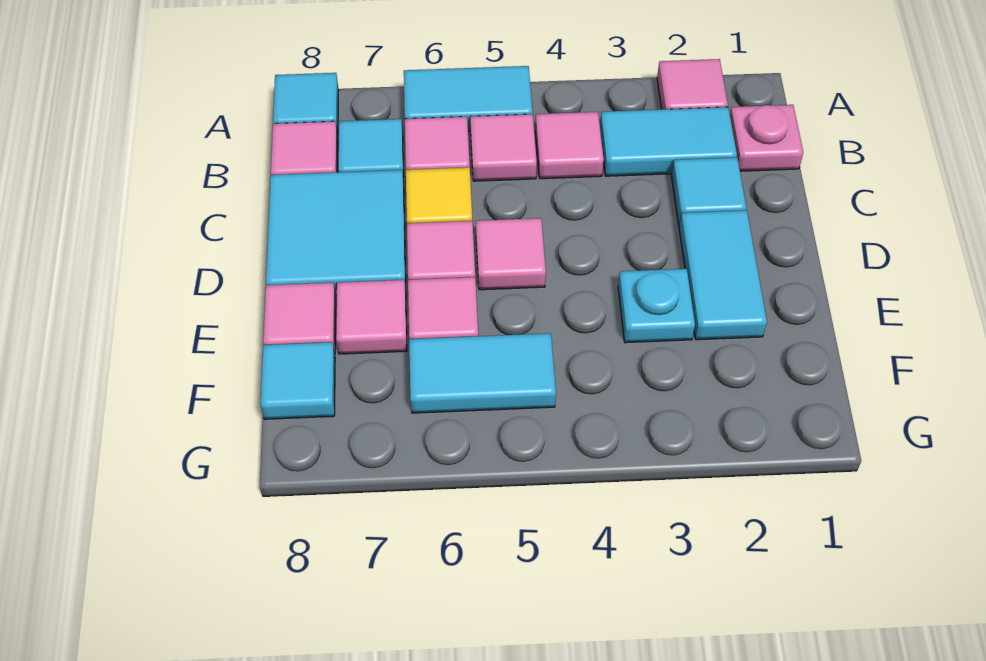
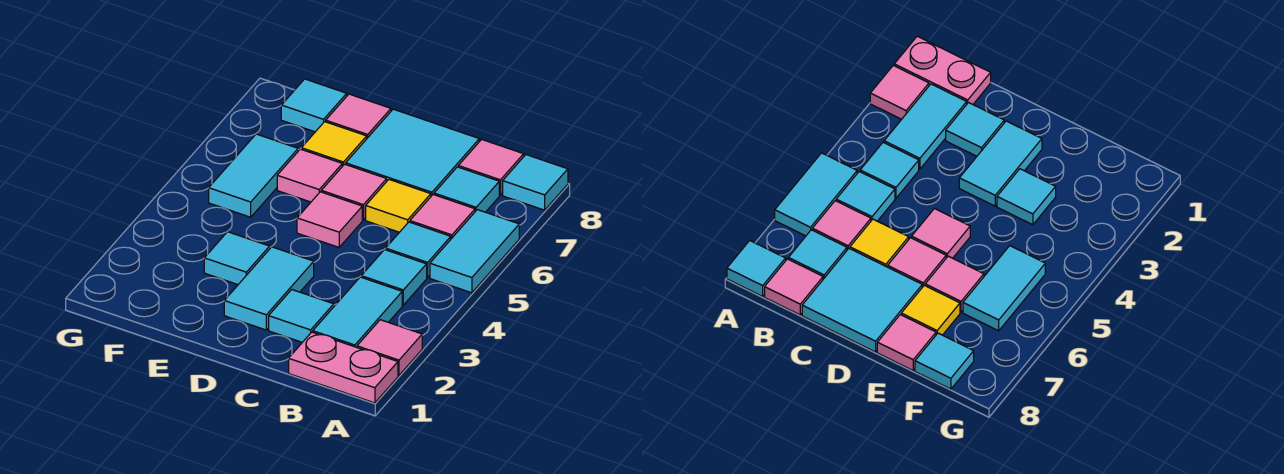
pink plate B1 level 1 -> pink plate A1:B1 level 1
pink tile B4 level 1 -> cyan tile B4 level 1
pink tile B5 level 1 -> cyan tile B5 level 1
cyan tile D2:E2 level 1 -> cyan tile D2:D3 level 1
cyan plate E3 level 1 -> cyan tile E3 level 1
pink tile E7 level 1 -> yellow tile E7 level 1

